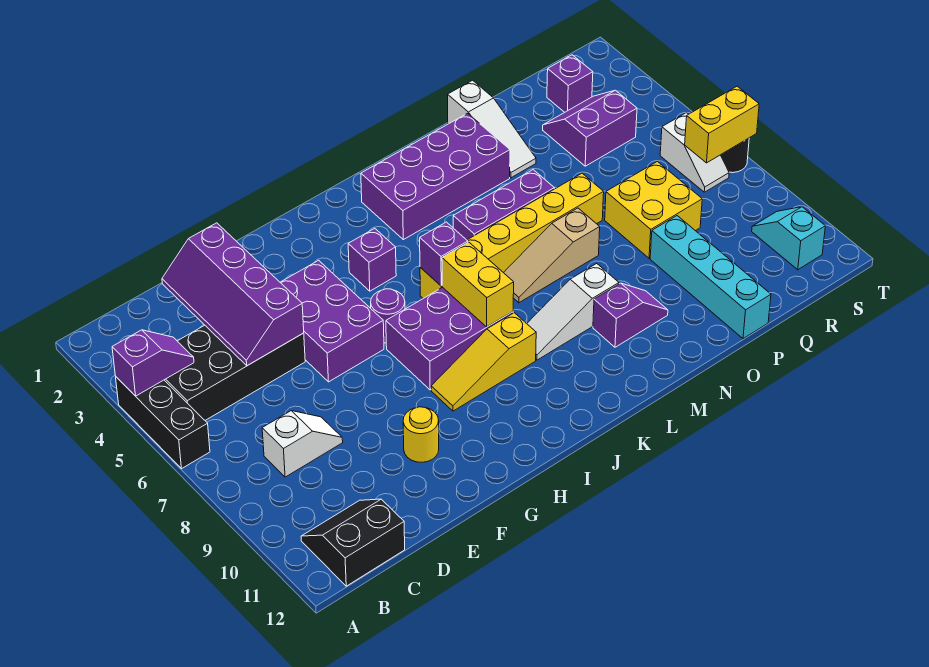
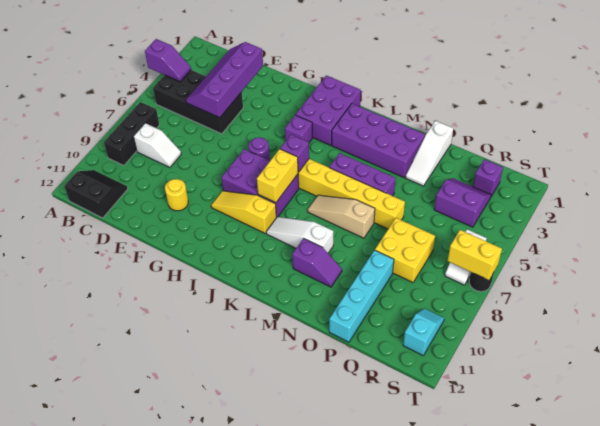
black brick A4:A6 level 1 -> black brick B7:B9 level 1
purple brick F4:G6 level 1 -> purple brick I1:J3 level 1

